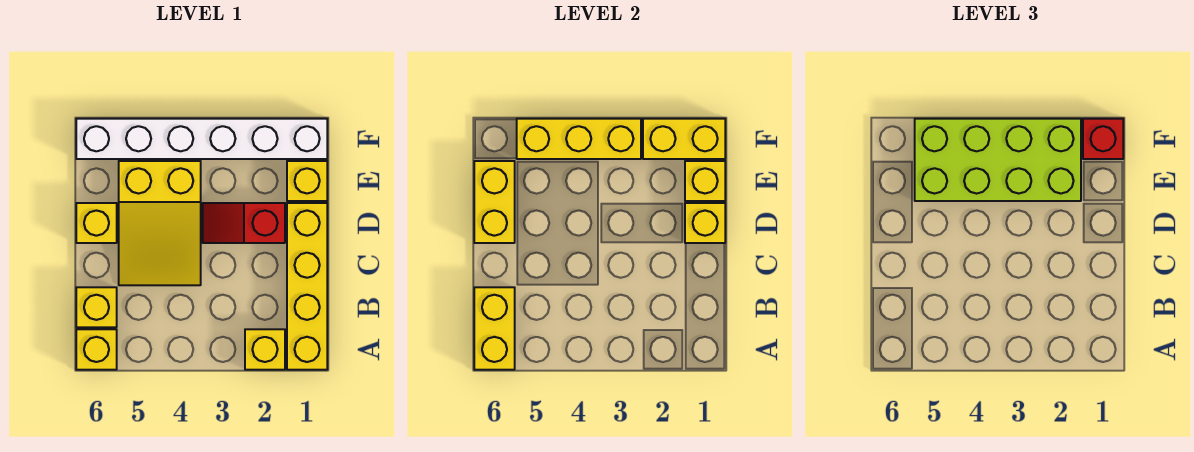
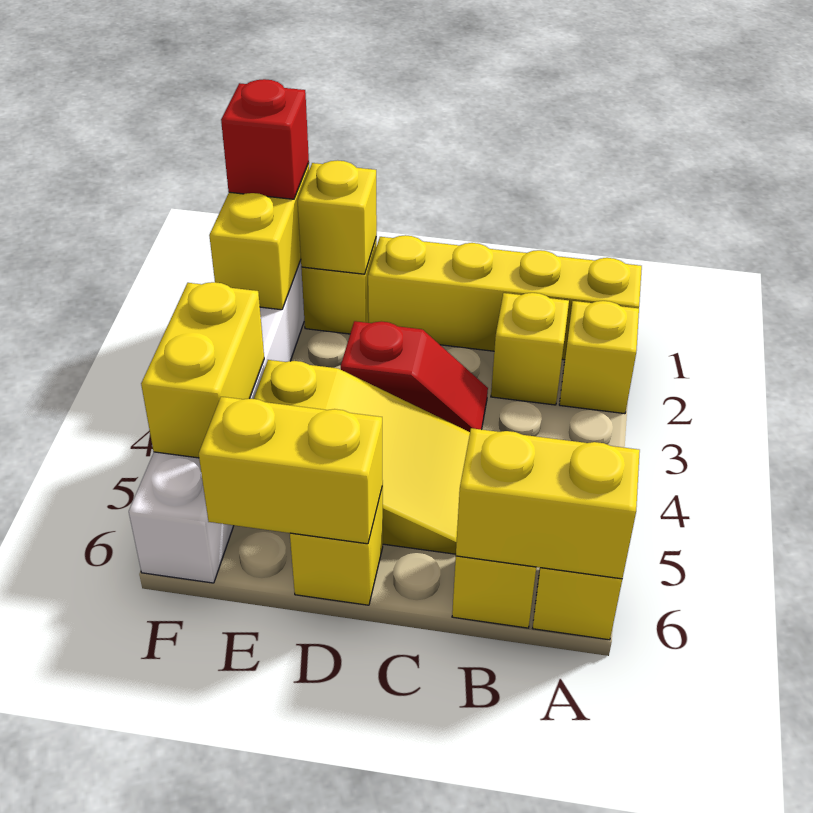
yellow brick D1 level 2 -> yellow brick B2 level 1
red slope D2:D3 level 1 top 2 -> red slope C3:D3 level 1 top D
lime brick E2:F5 level 3 -> none
yellow brick F3:F5 level 2 -> yellow brick F4:F5 level 2

